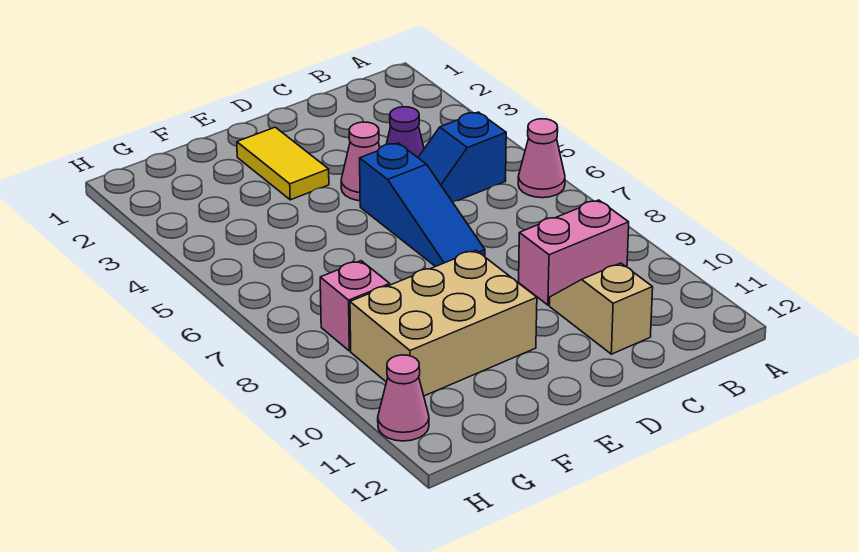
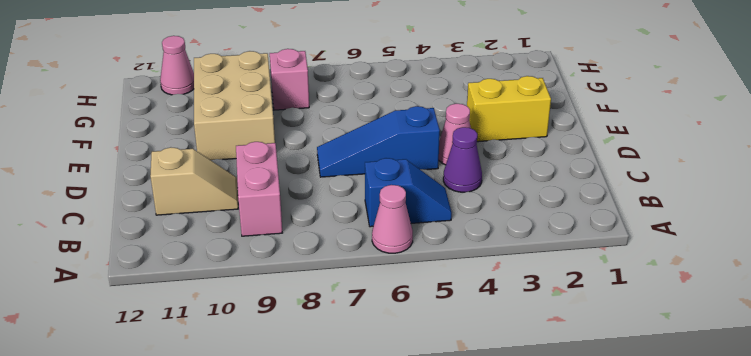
blue slope B5:C5 level 1 top B -> blue slope B5:B6 level 1 top 6
yellow tile E2:E3 level 1 -> yellow brick E2:E3 level 1

